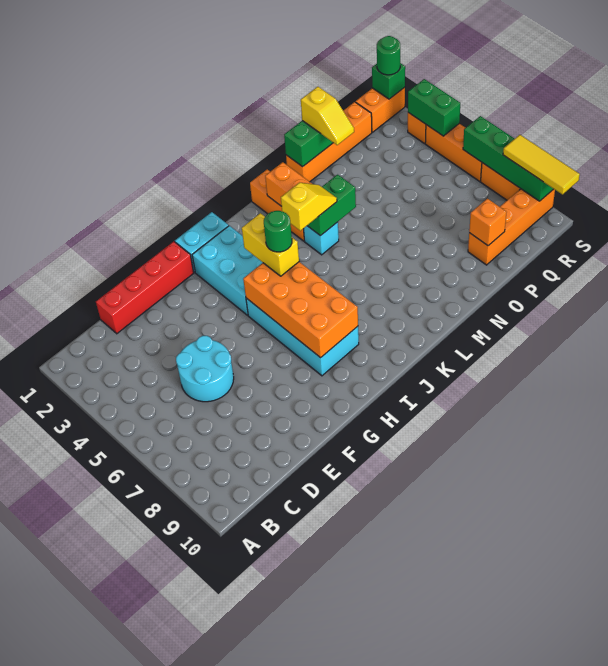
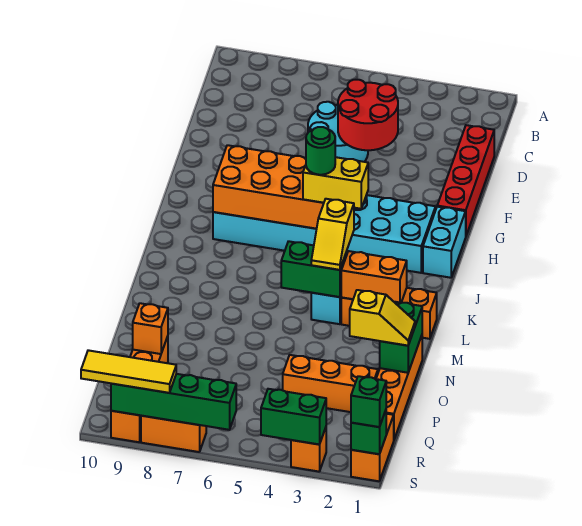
none -> red round brick D4:E5 level 2
green brick L4:M4 level 2 -> green brick L4:L5 level 2
yellow slope O1:O2 level 3 top 1 -> yellow slope O1:O2 level 3 top 2
green round brick S1 level 3 -> green brick S1 level 3
orange brick S4:S6 level 1 -> orange brick P2:P4 level 1

